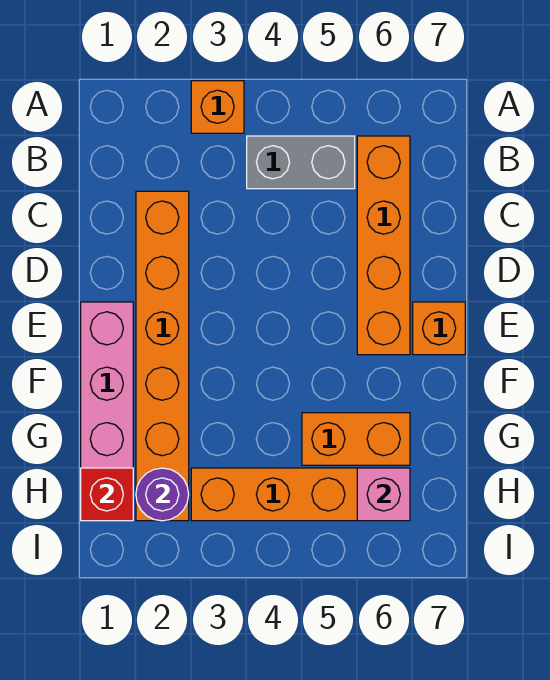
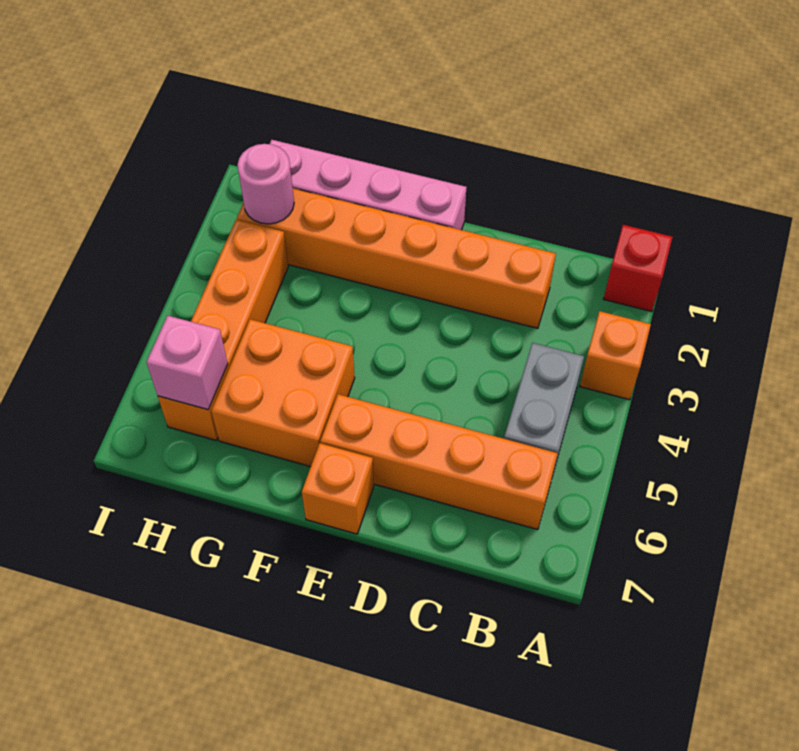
orange brick G5:G6 level 1 -> orange brick F5:G6 level 1
red brick H1 level 2 -> red brick A1 level 1
purple round brick H2 level 2 -> pink round brick H2 level 2

